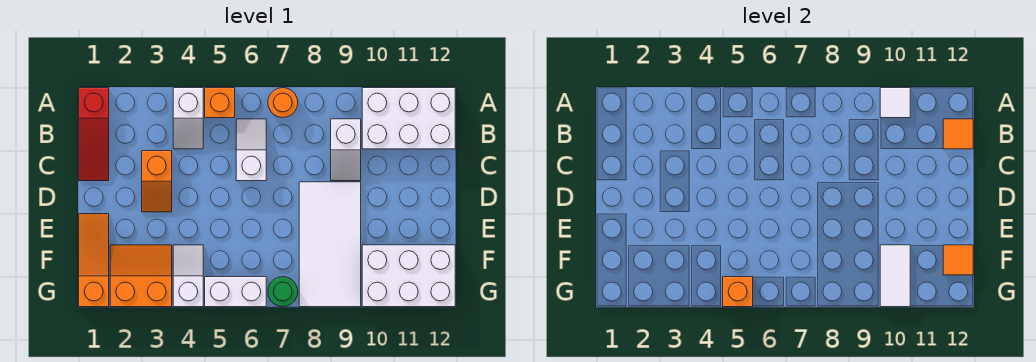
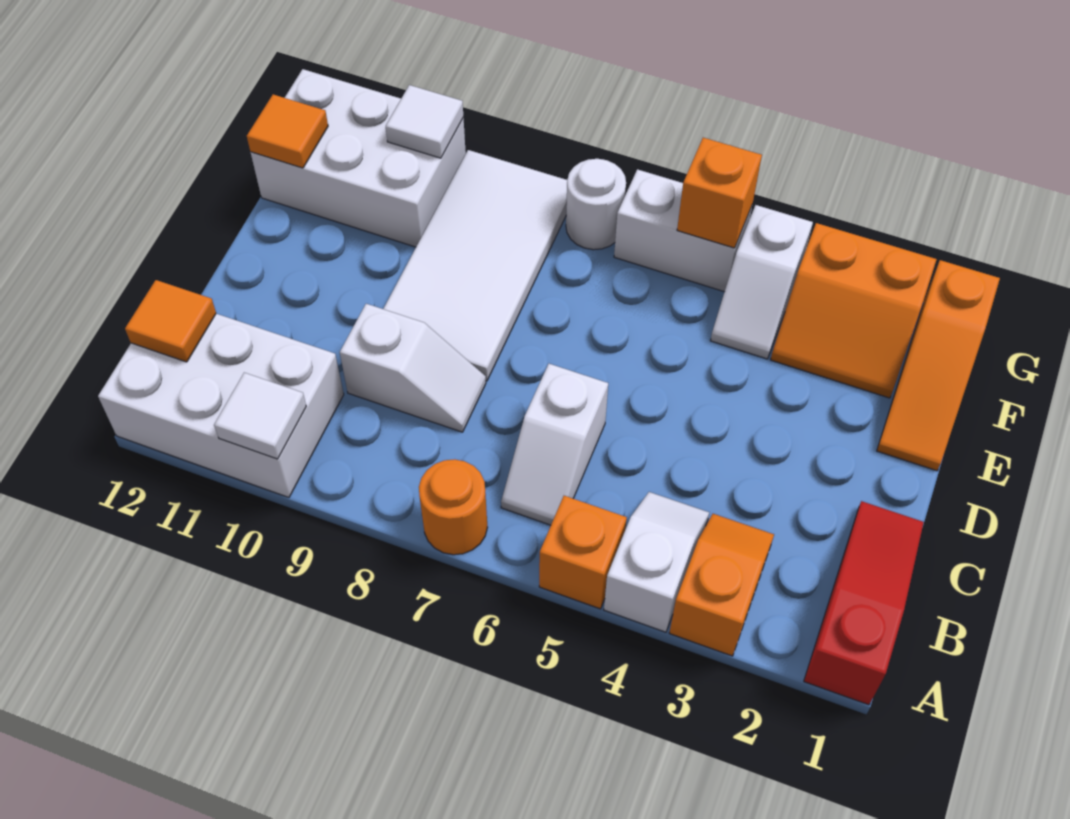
white slope B9:C9 level 1 top B -> white slope C8:C9 level 1 top 9
orange slope C3:D3 level 1 top C -> orange slope A3:B3 level 1 top A
white tile F10:G10 level 2 -> white tile G10 level 2
green round brick G7 level 1 -> white round brick G7 level 1

